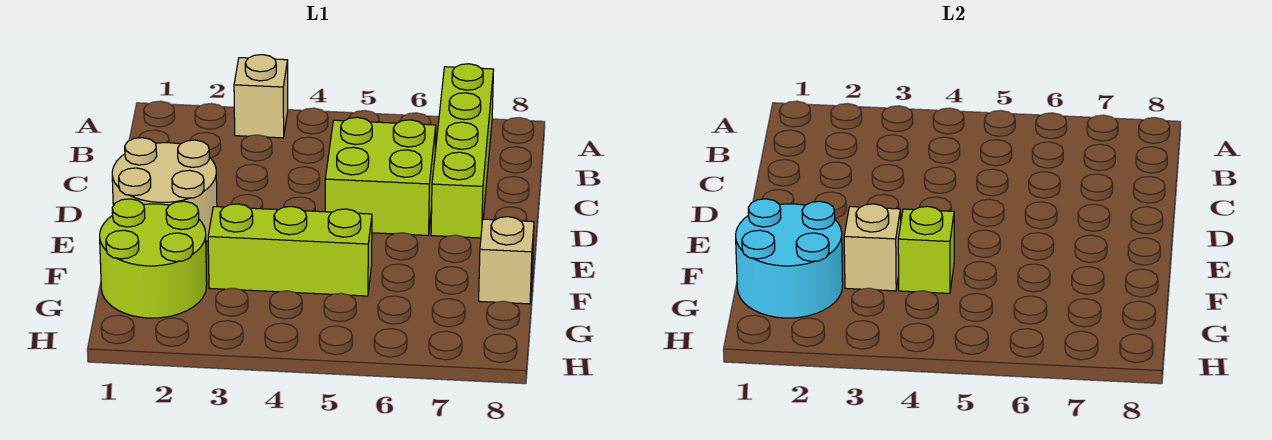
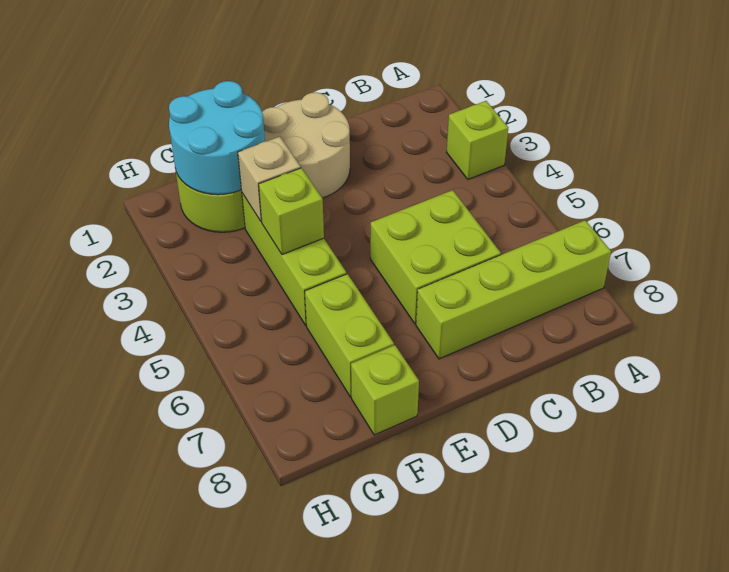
tan brick A3 level 1 -> lime brick A3 level 1
none -> lime brick F6:F7 level 1
tan brick F8 level 1 -> lime brick F8 level 1

